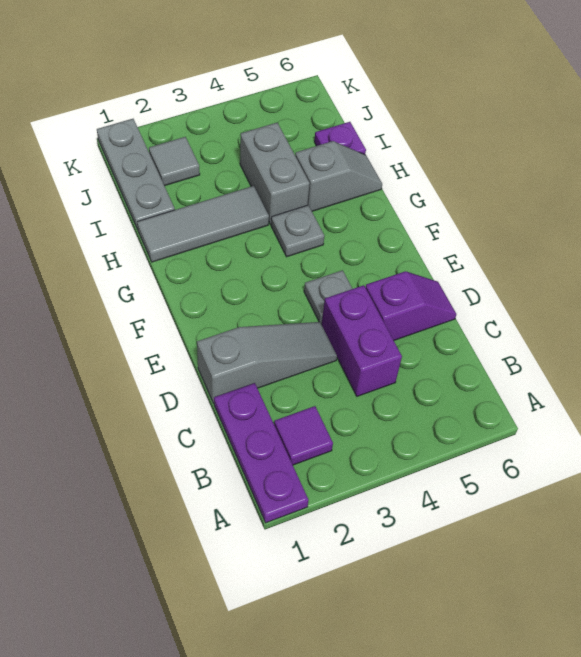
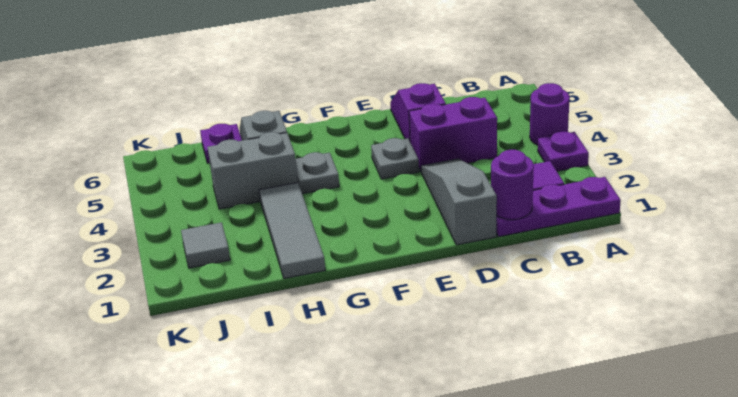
none -> purple plate A3 level 1
none -> purple round brick A4 level 1
none -> purple round brick C1 level 2
grey plate I1:K1 level 1 -> none

